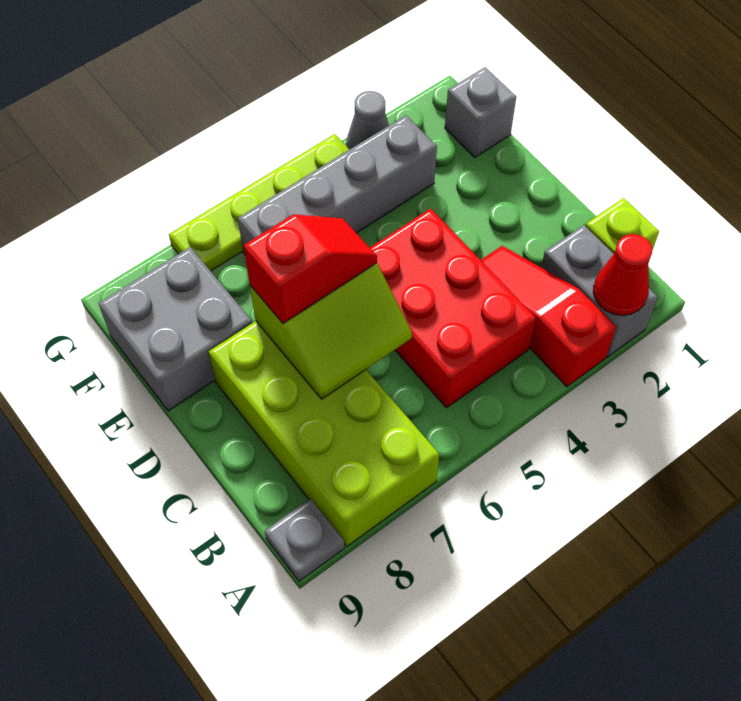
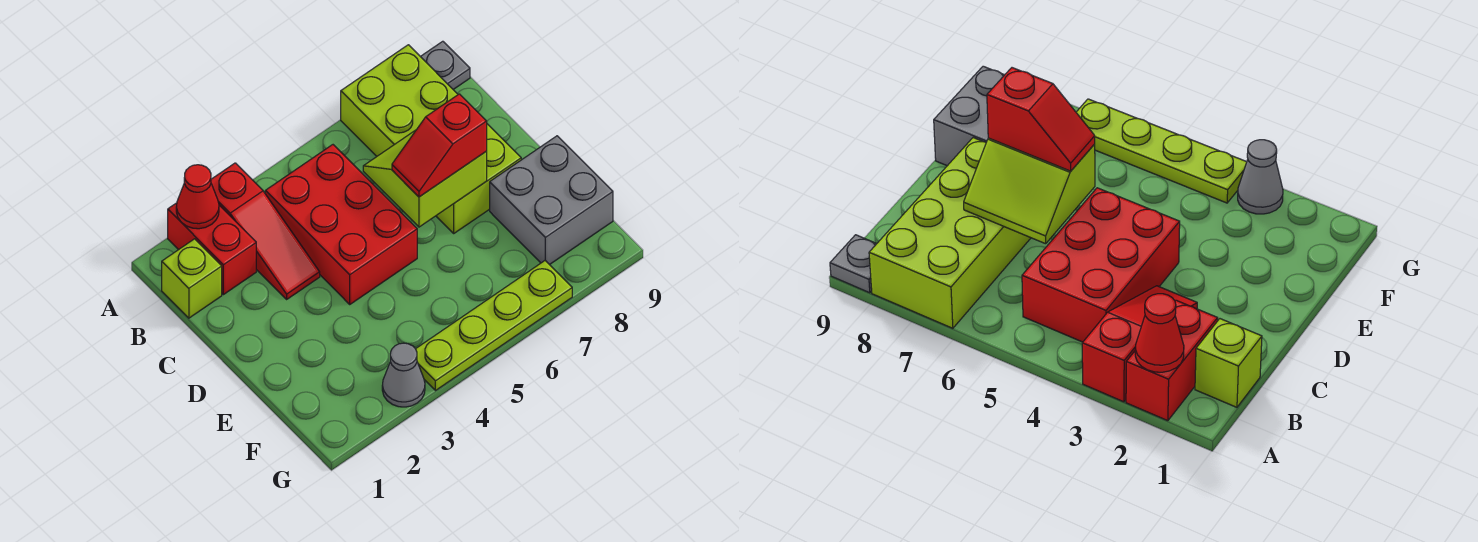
grey brick A2:B2 level 1 -> red brick A2:B2 level 1
grey brick F1 level 1 -> none
grey brick F3:F6 level 1 -> none

